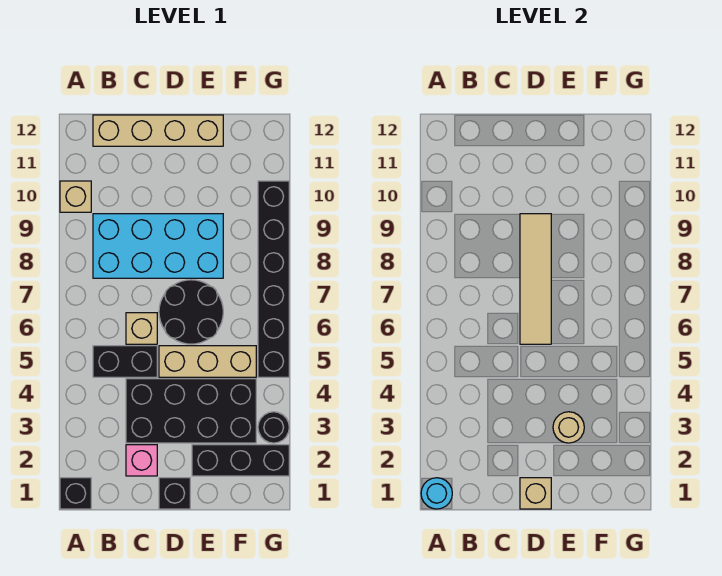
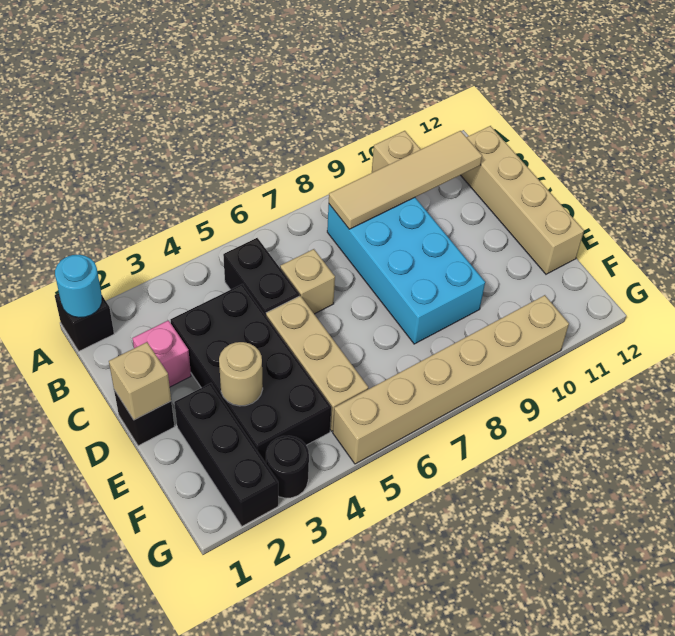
black round brick D6:E7 level 1 -> none
tan tile D6:D9 level 2 -> tan tile B8:B11 level 2
black brick G5:G10 level 1 -> tan brick G5:G10 level 1

